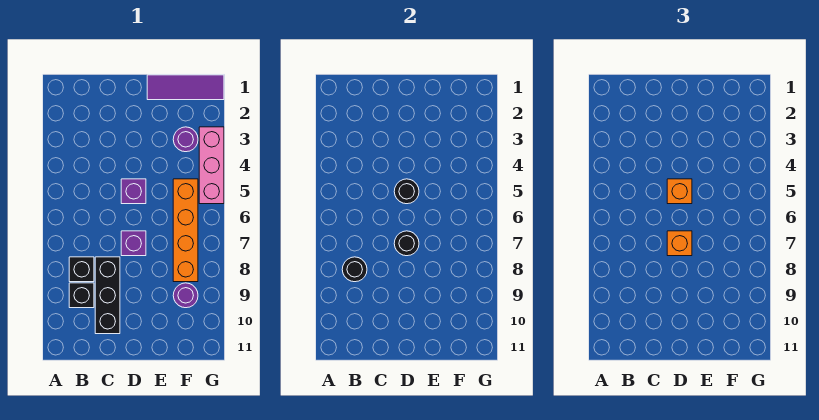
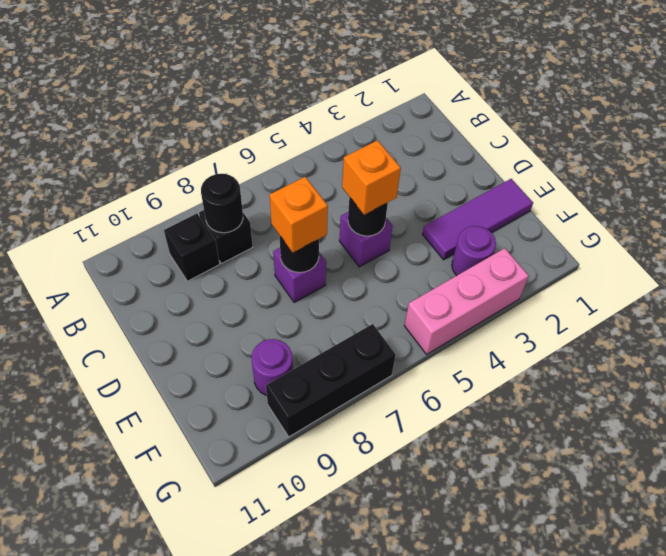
black brick C8:C10 level 1 -> black brick G7:G9 level 1
purple tile E1:G1 level 1 -> purple tile E1:E3 level 1
orange brick F5:F8 level 1 -> none

